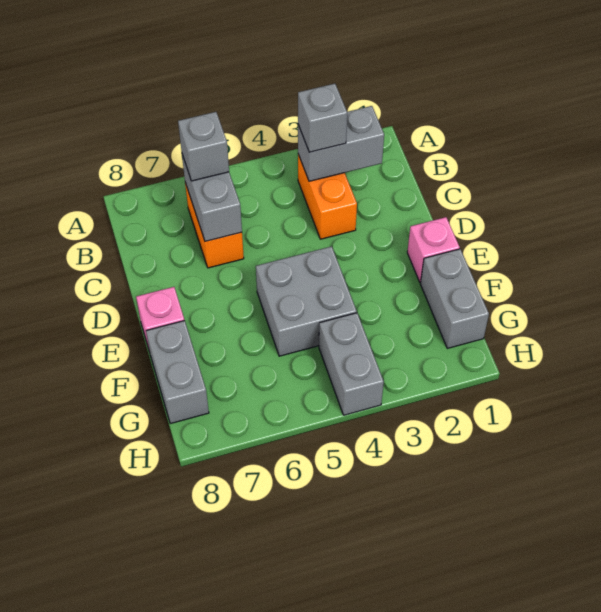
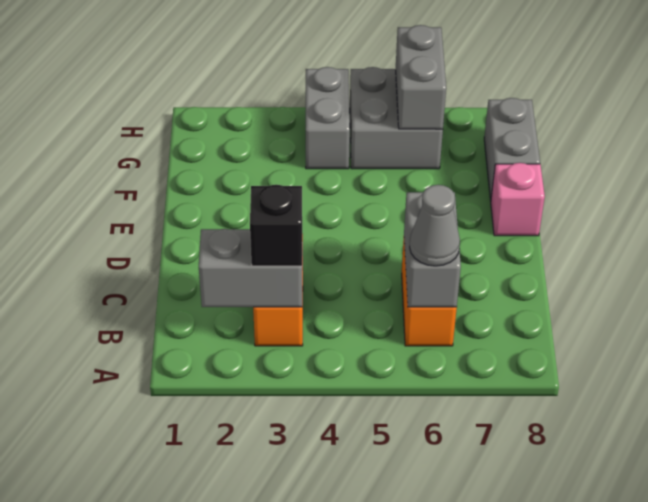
grey brick B3 level 3 -> black brick B3 level 3
grey brick B6 level 3 -> grey cone B6 level 3
pink brick E1 level 1 -> none
grey brick E4:F5 level 1 -> grey brick G5:H6 level 1
grey brick F1:G1 level 1 -> grey brick G6:H6 level 2

